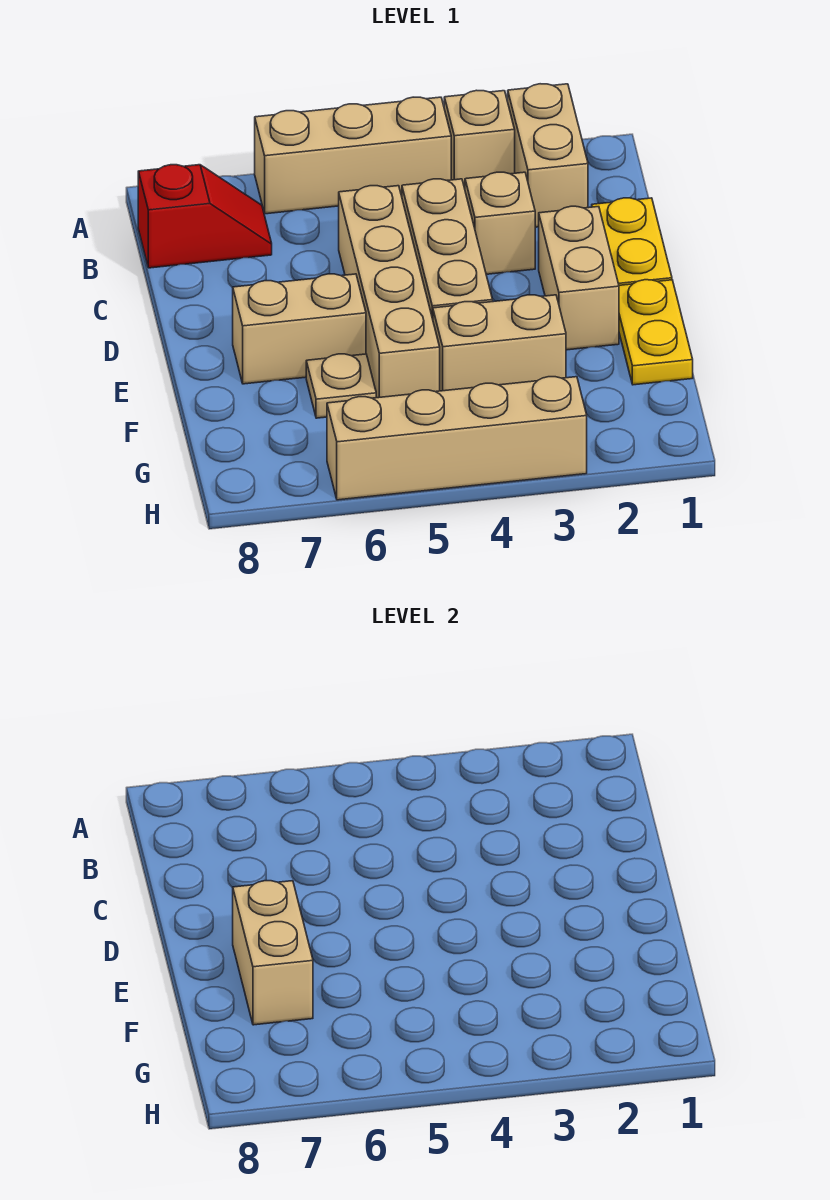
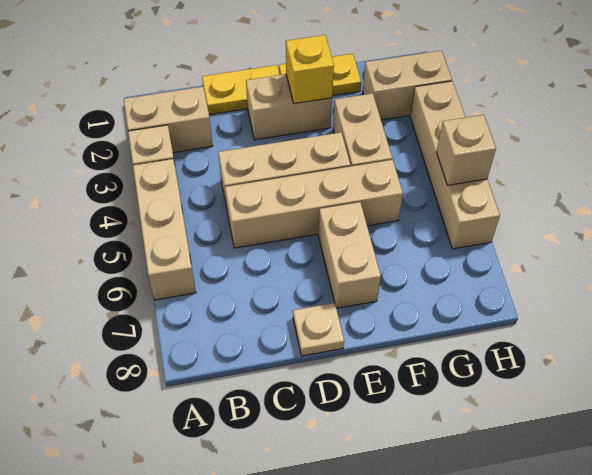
red slope B7:B8 level 1 top 8 -> none
tan brick C3 level 1 -> tan brick H5 level 2
none -> yellow brick E2 level 2
tan brick E7:F7 level 2 -> tan brick G2:H2 level 1
tan plate F6 level 1 -> tan plate D8 level 1

